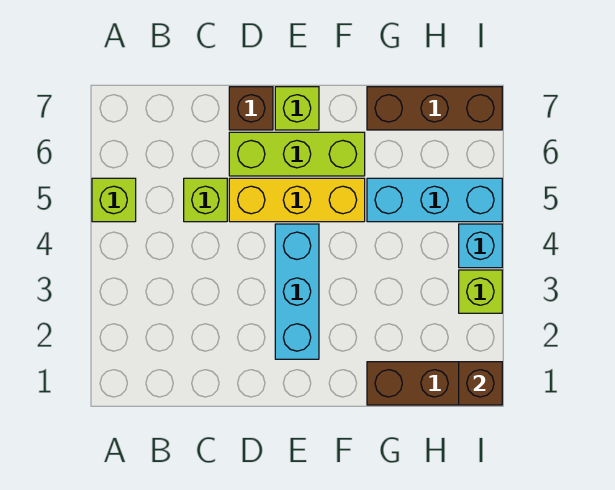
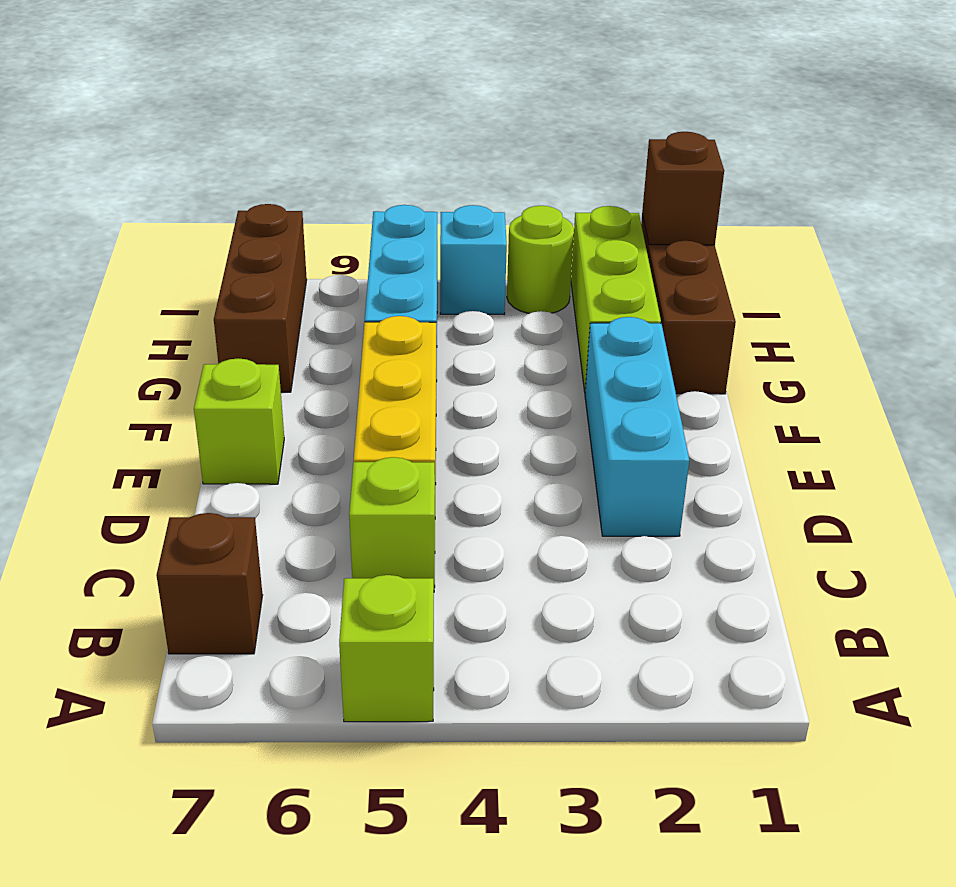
lime brick D6:F6 level 1 -> lime brick G2:I2 level 1
brown brick D7 level 1 -> brown brick B7 level 1
cyan brick E2:E4 level 1 -> cyan brick D2:F2 level 1
lime brick I3 level 1 -> lime round brick I3 level 1

